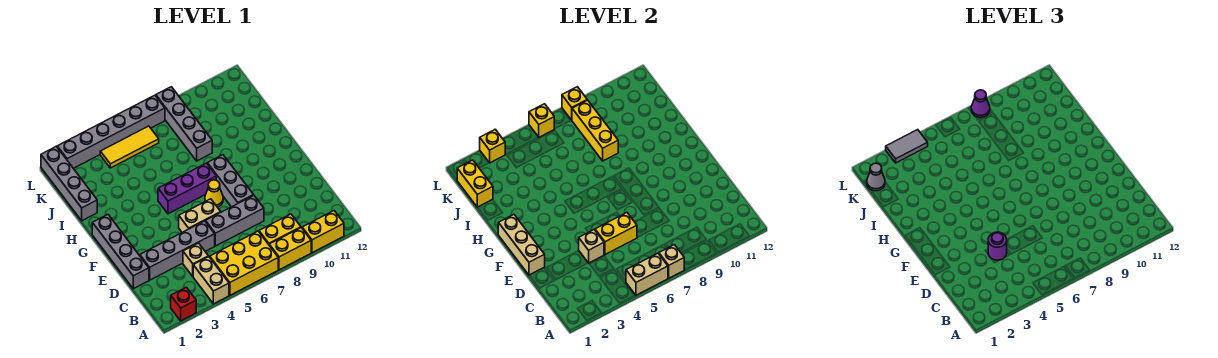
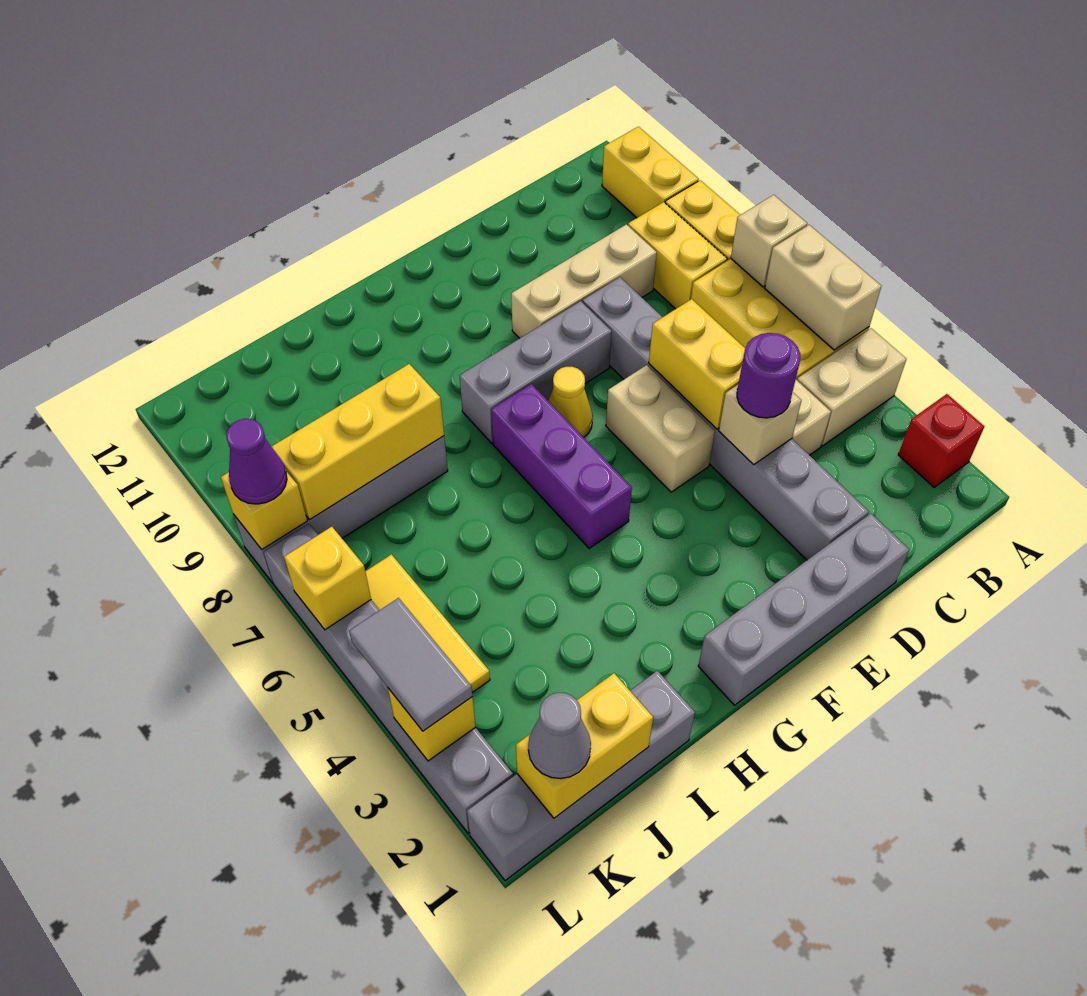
tan brick E1:G1 level 2 -> tan brick C9:E9 level 1

